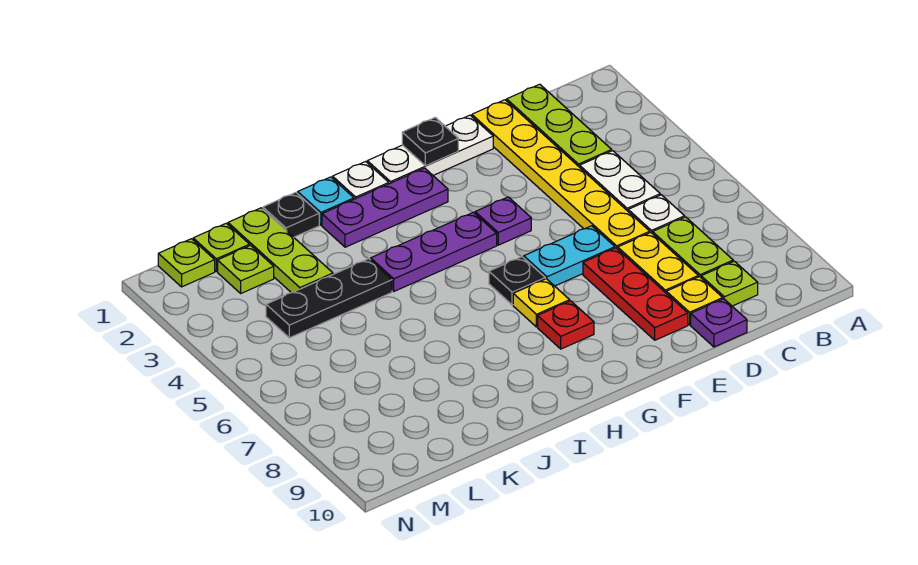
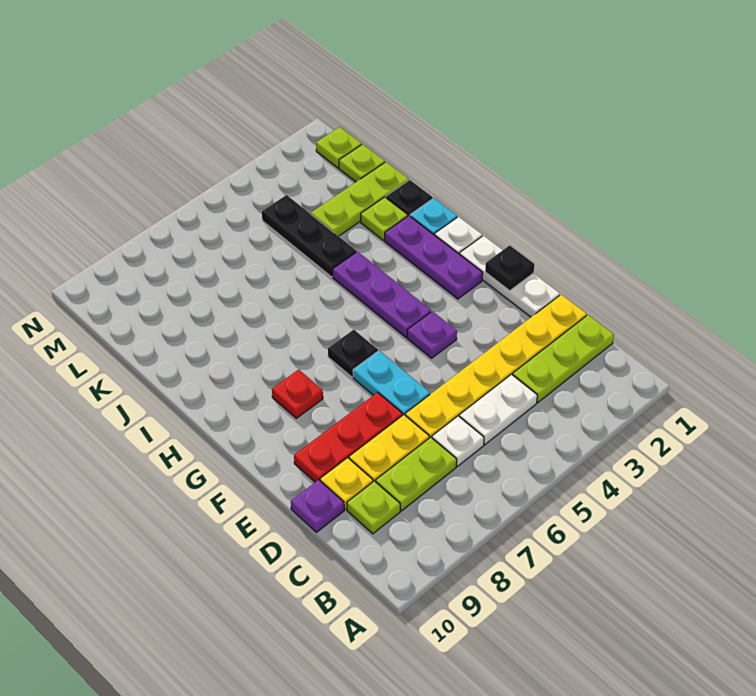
yellow plate G7 level 1 -> none
lime plate L2 level 1 -> lime plate J2 level 1

